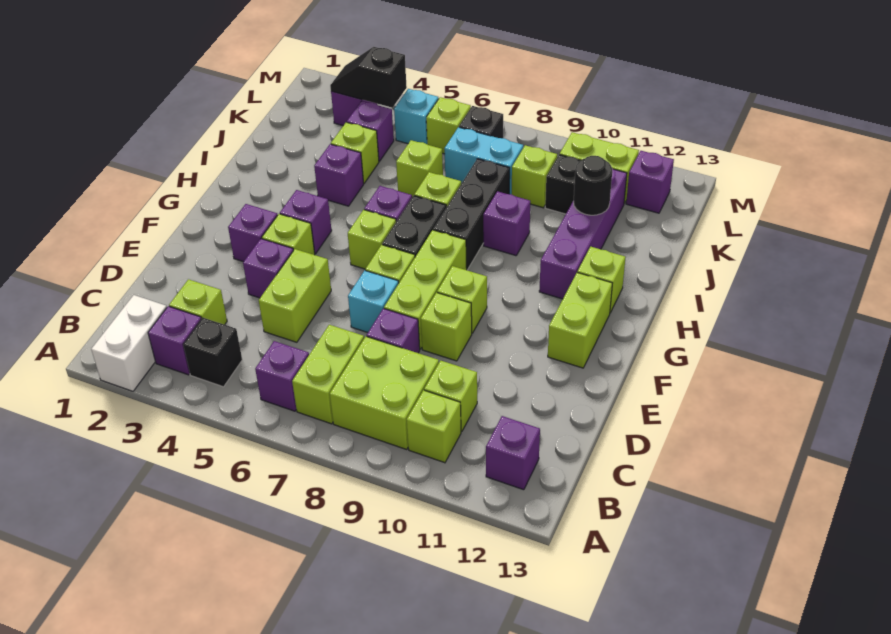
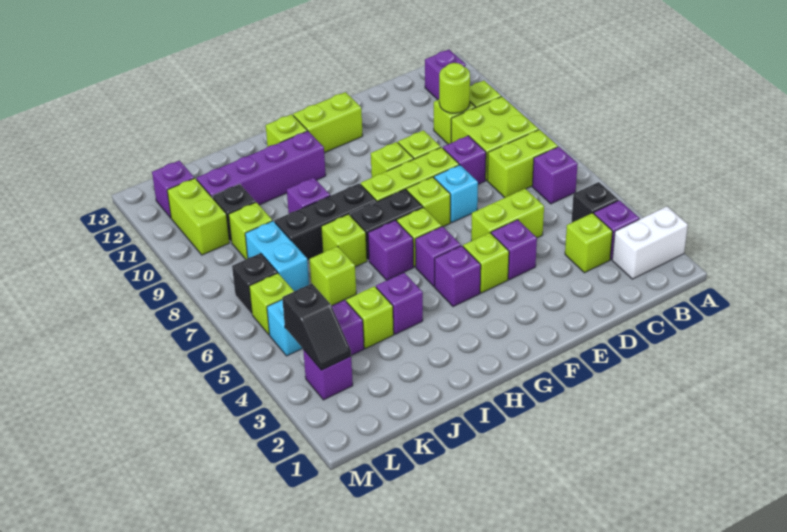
none -> lime round brick C10 level 2
purple brick F3 level 1 -> purple brick G5 level 1
black round brick J11 level 2 -> none

